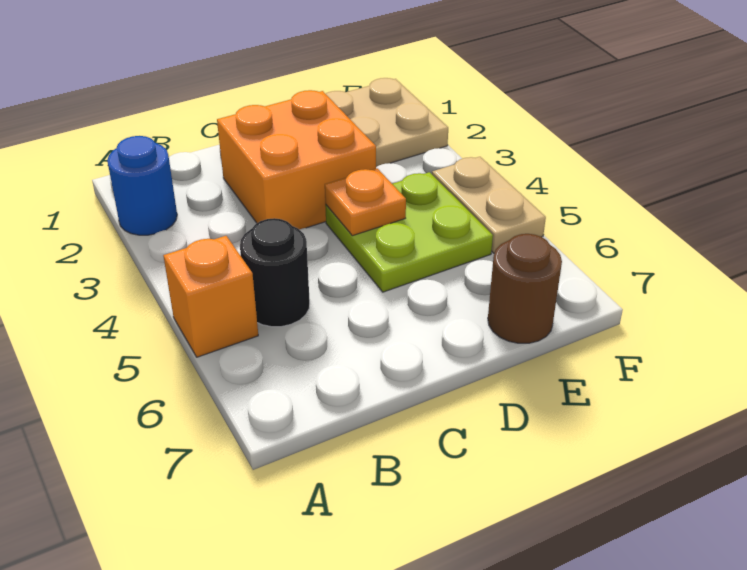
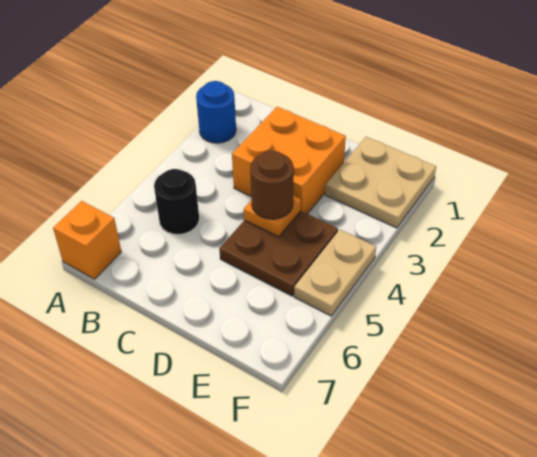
orange brick A5 level 1 -> orange brick A7 level 1
lime plate D4:E5 level 1 -> brown plate D4:E5 level 1
brown round brick E7 level 1 -> brown round brick D4 level 3

